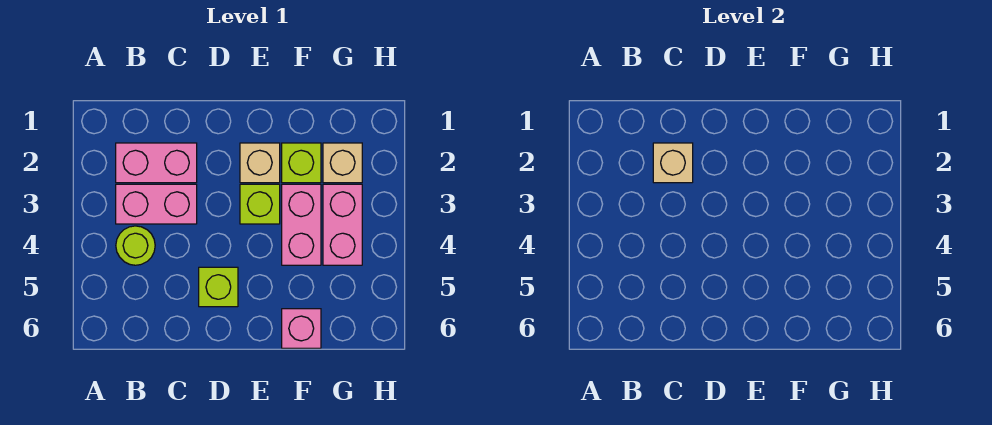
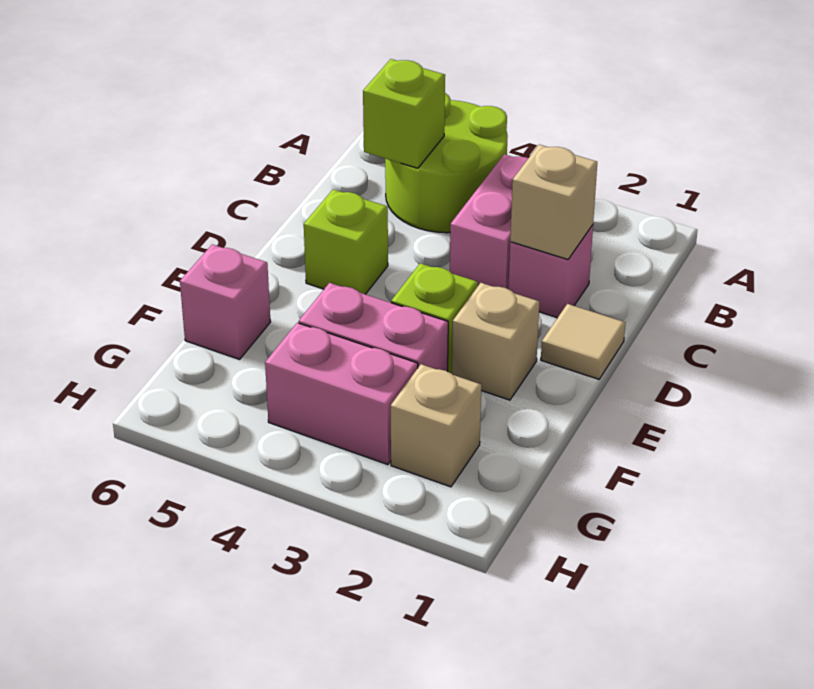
pink brick B2:C2 level 1 -> pink brick C2 level 1
lime round brick B4 level 1 -> lime round brick A4:B5 level 1
none -> tan tile D1 level 1
lime brick F2 level 1 -> lime brick B5 level 2

